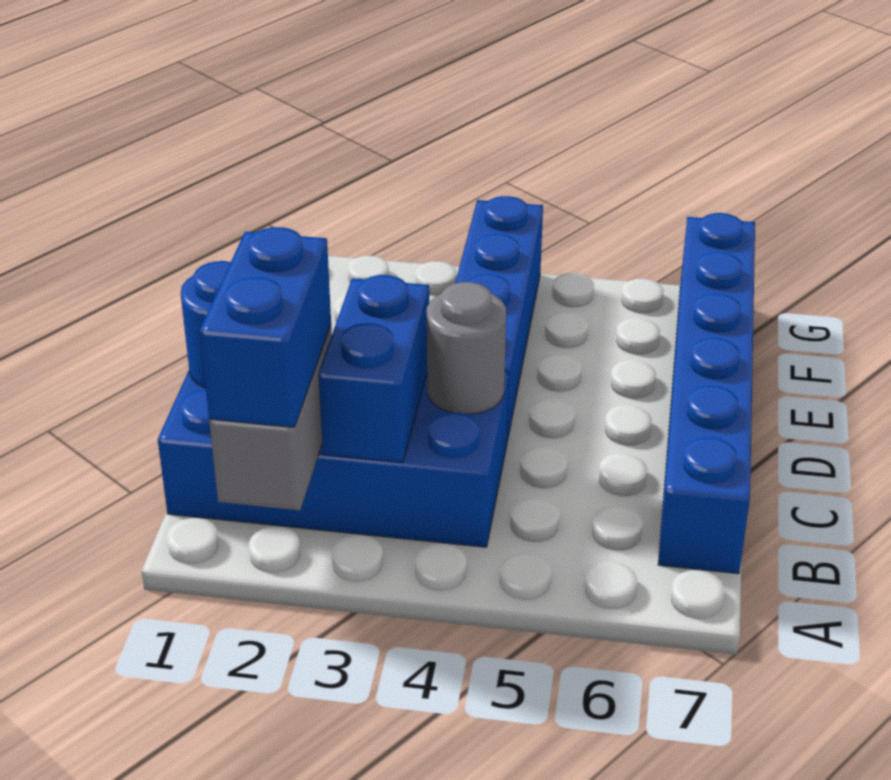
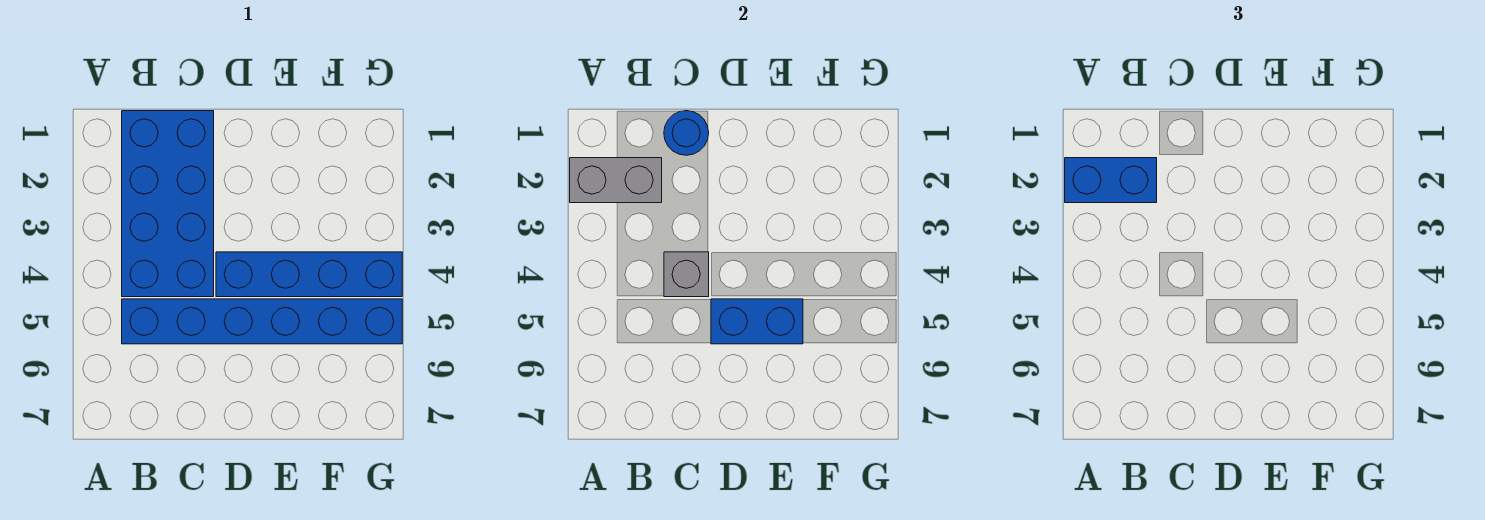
blue brick B3:C3 level 2 -> blue brick D5:E5 level 2
blue brick B7:G7 level 1 -> blue brick B5:G5 level 1
grey round brick C4 level 2 -> grey brick C4 level 2

